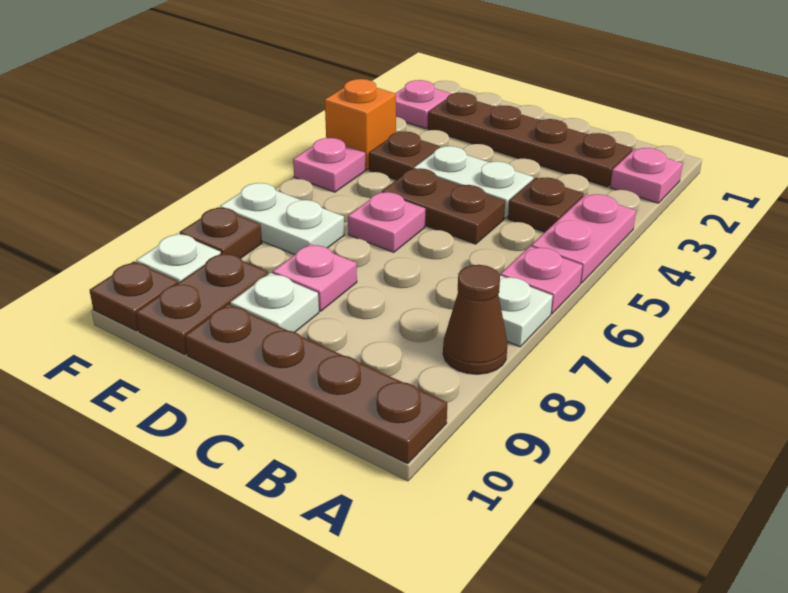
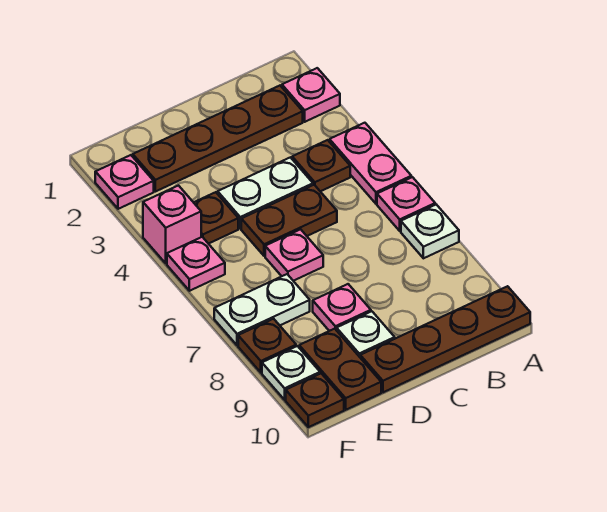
brown cone A8 level 1 -> none
orange brick F4 level 1 -> pink brick F4 level 1

